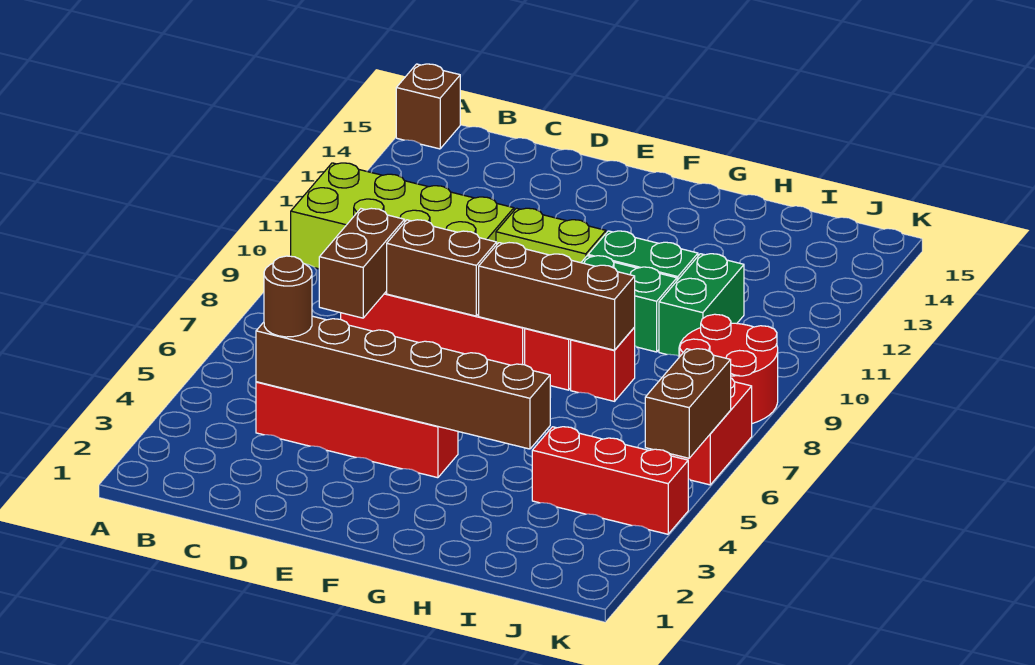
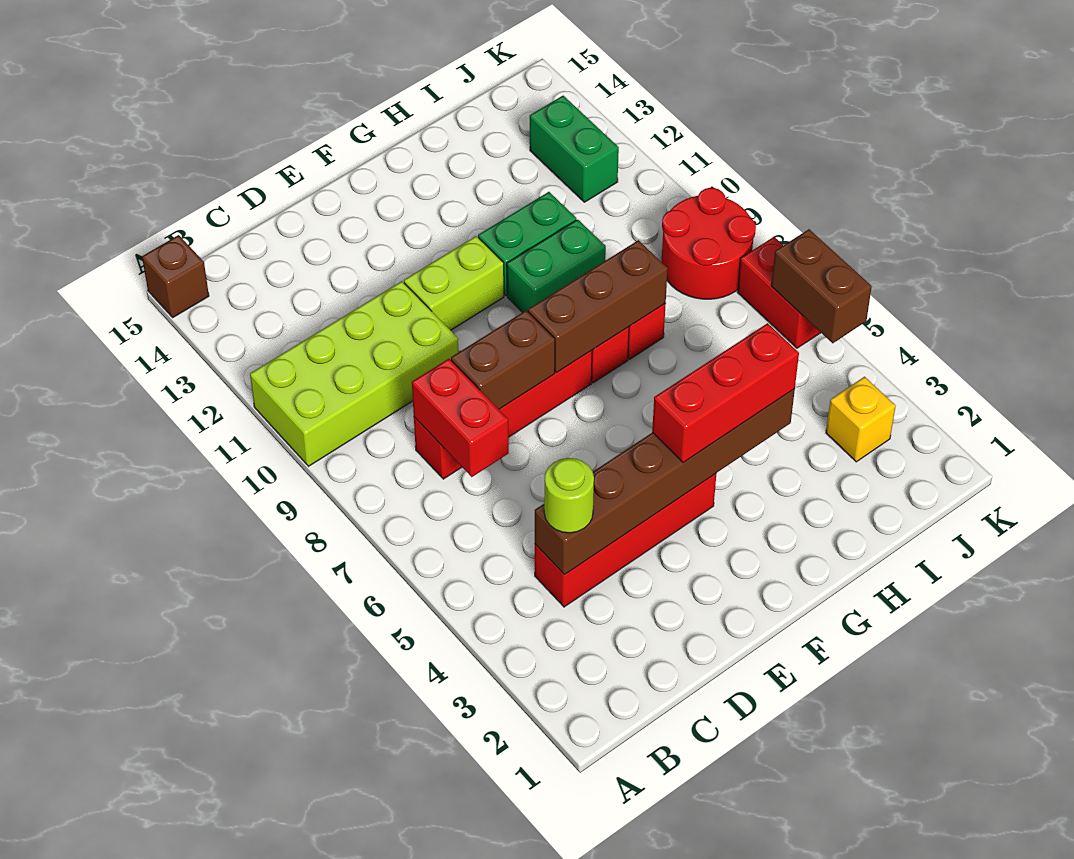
brown round brick C4 level 3 -> lime round brick C4 level 3
brown brick C7:C8 level 2 -> red brick C7:C8 level 2
red brick I4:K4 level 1 -> red brick F4:H4 level 3
green brick I10:I11 level 1 -> green brick J12:J13 level 1
none -> yellow brick J3 level 1

